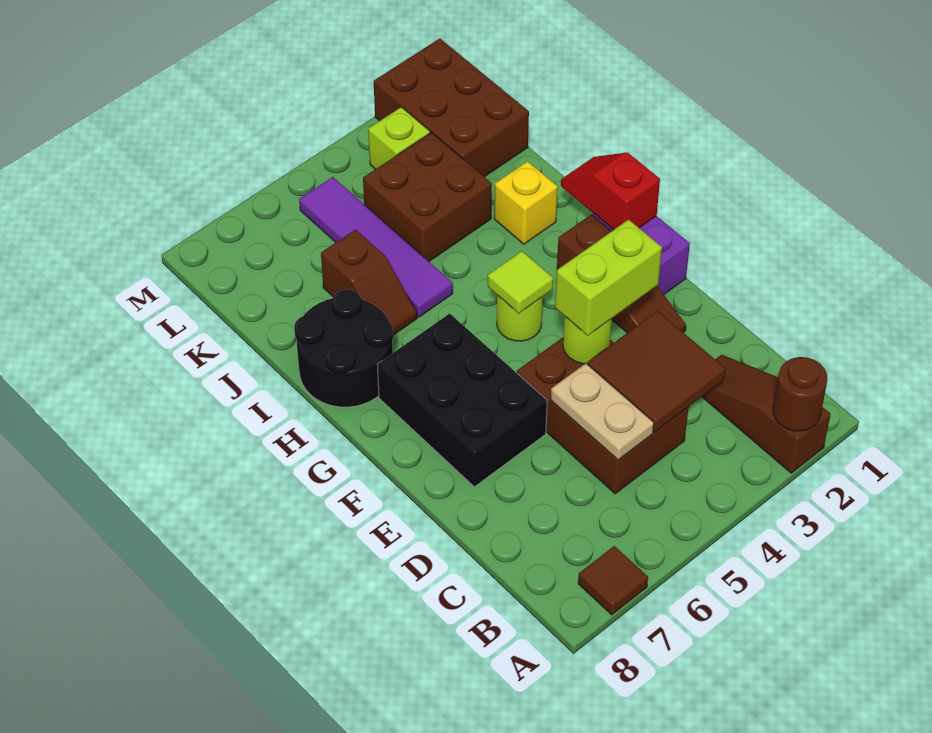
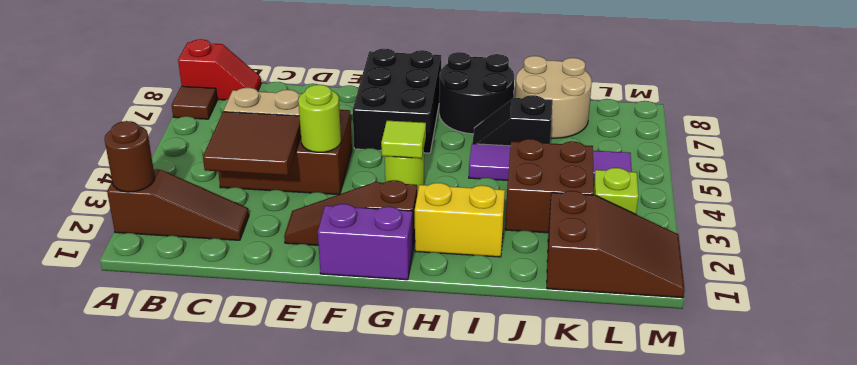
lime brick E3:E4 level 3 -> none
black brick E6:G7 level 1 -> black brick F6:G8 level 1
red slope G1:H1 level 2 top G -> red slope A8:B8 level 1 top A
yellow brick I2 level 1 -> yellow brick H2:I2 level 1
brown slope I6:J6 level 1 top J -> black slope I6:J6 level 1 top J
none -> tan round brick J7:K8 level 1
brown brick K1:M2 level 1 -> brown slope K1:M2 level 1 top K

